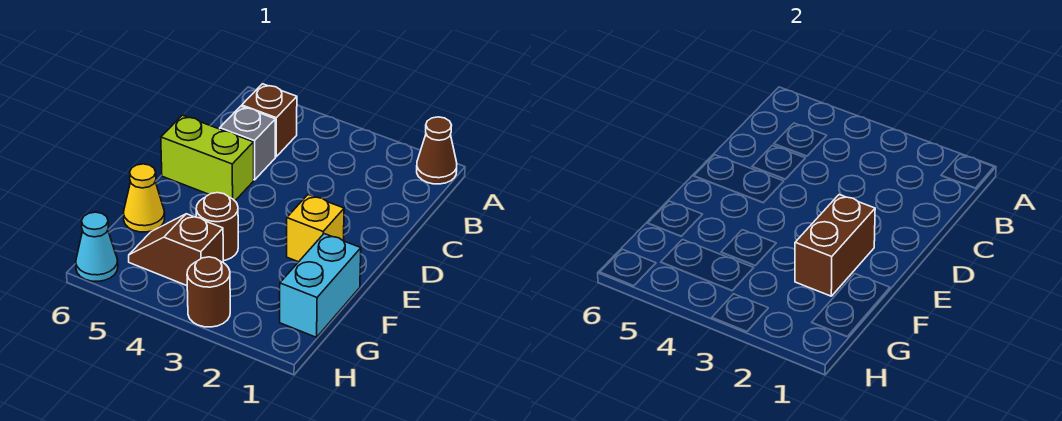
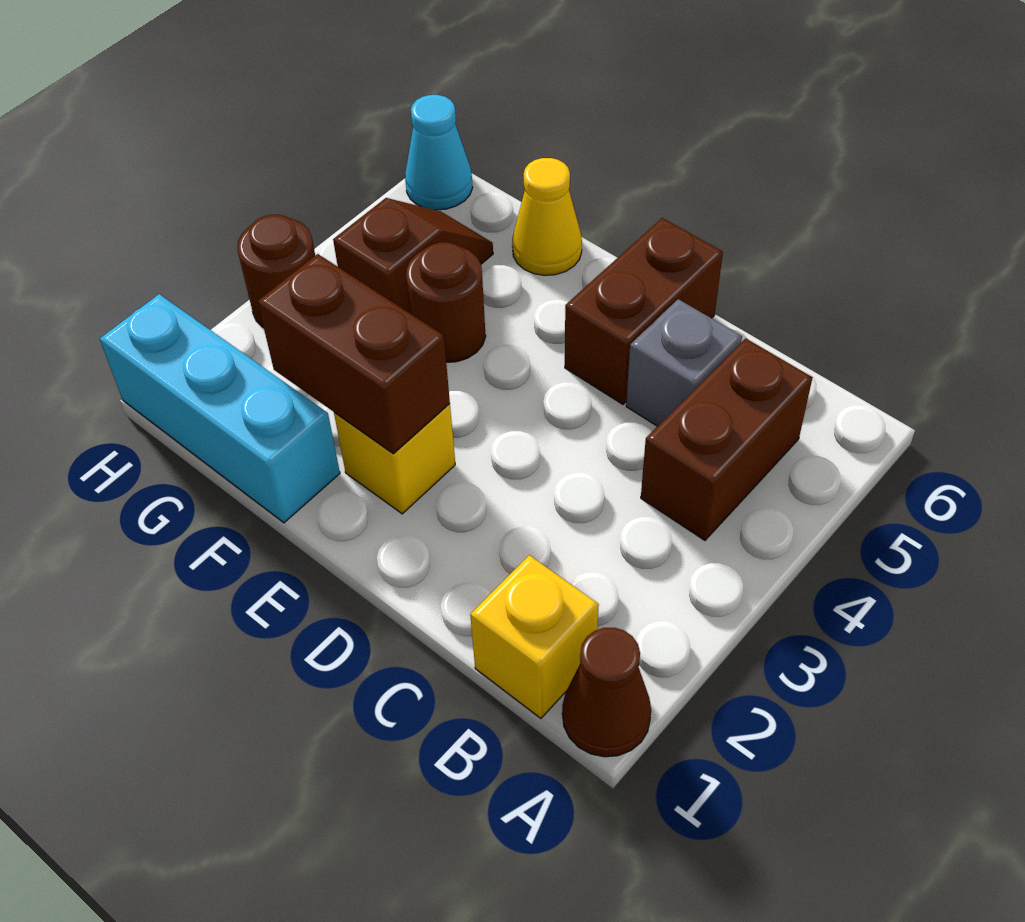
none -> yellow brick B1 level 1
brown brick B5 level 1 -> brown brick B4:B5 level 1
lime brick D5:D6 level 1 -> brown brick D5:D6 level 1
cyan brick F1:G1 level 1 -> cyan brick F1:H1 level 1

